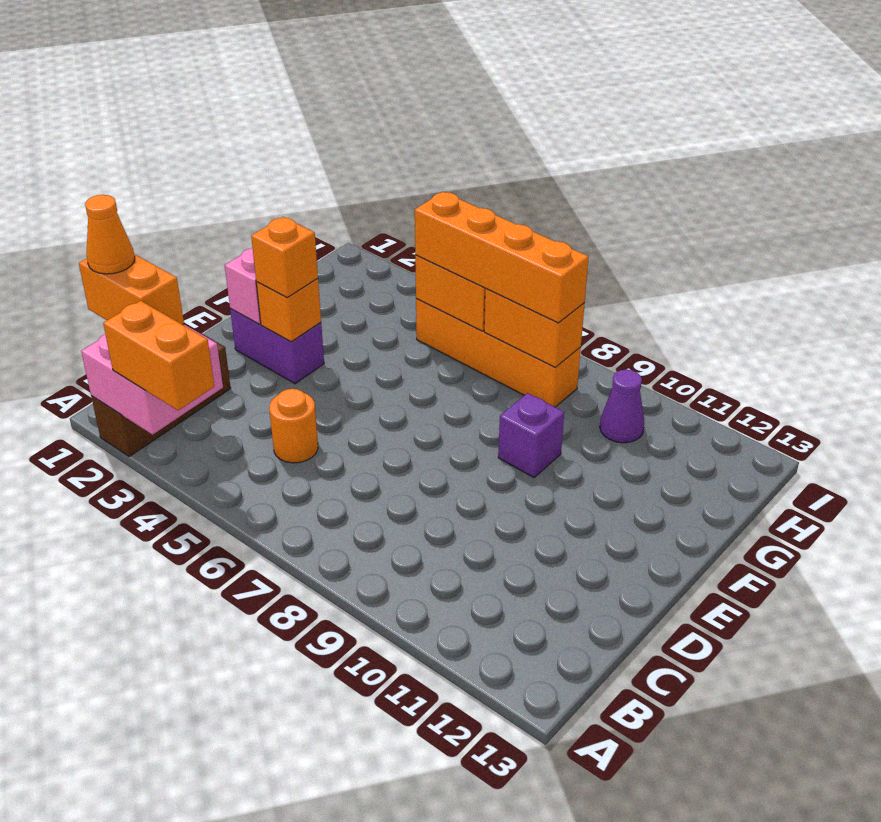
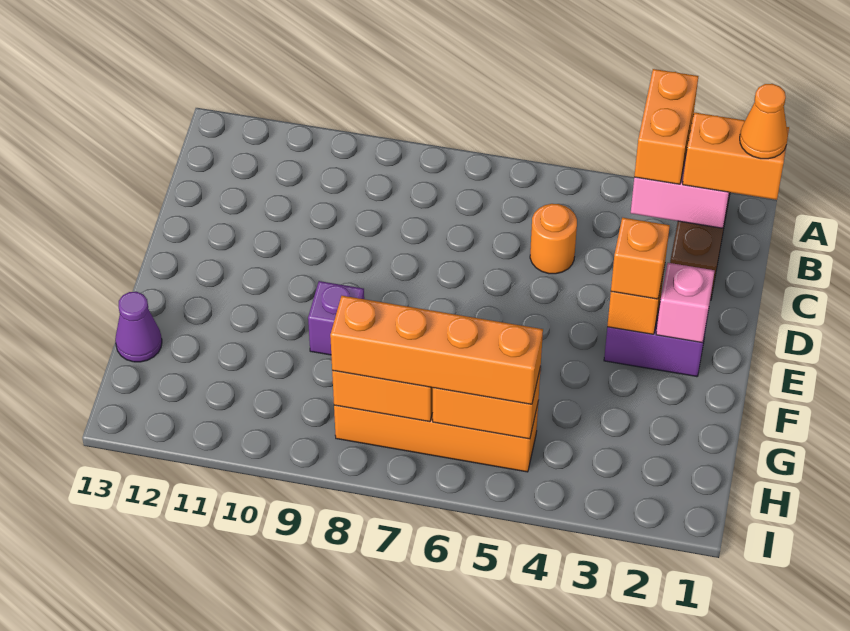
orange brick A3:A4 level 3 -> orange brick A3:B3 level 3
purple cone H10 level 1 -> purple cone G13 level 1

